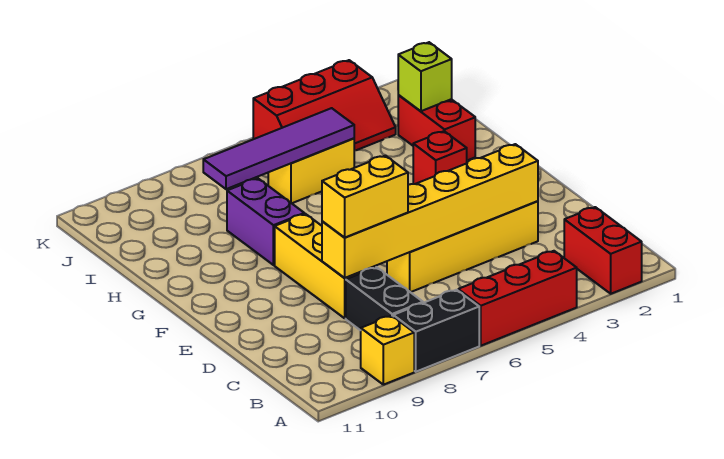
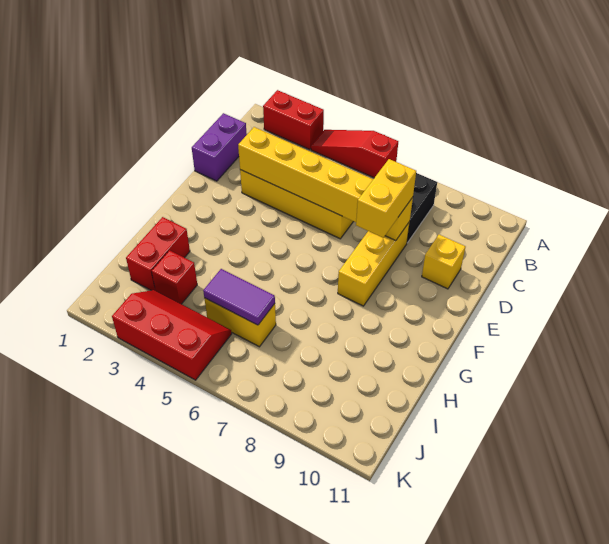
red brick A2:B2 level 1 -> red brick A2:A3 level 1
red brick A4:A6 level 1 -> red slope A4:A6 level 1 top 6
black brick A7:A8 level 1 -> none
yellow brick A9 level 1 -> yellow brick D10 level 1
yellow brick D7:D8 level 3 -> yellow brick D8:E8 level 3
red brick G3 level 1 -> red brick I3 level 1
purple brick G8:H8 level 1 -> purple brick C1:D1 level 1
lime brick I2 level 2 -> none
purple tile I5:I8 level 2 -> purple tile I5:I6 level 2

